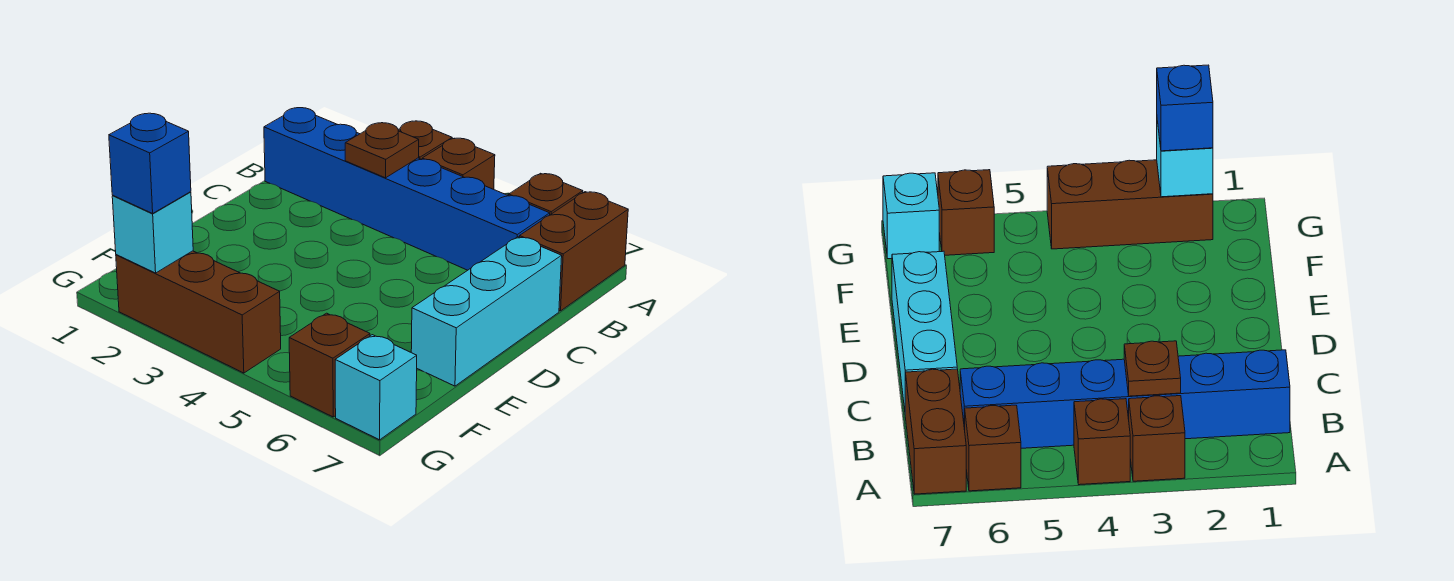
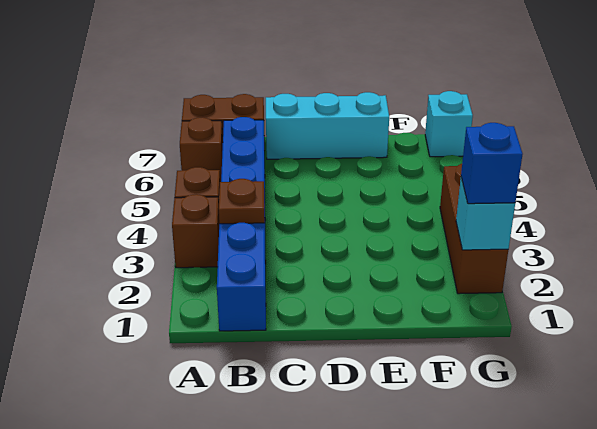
brown brick G6 level 1 -> none

